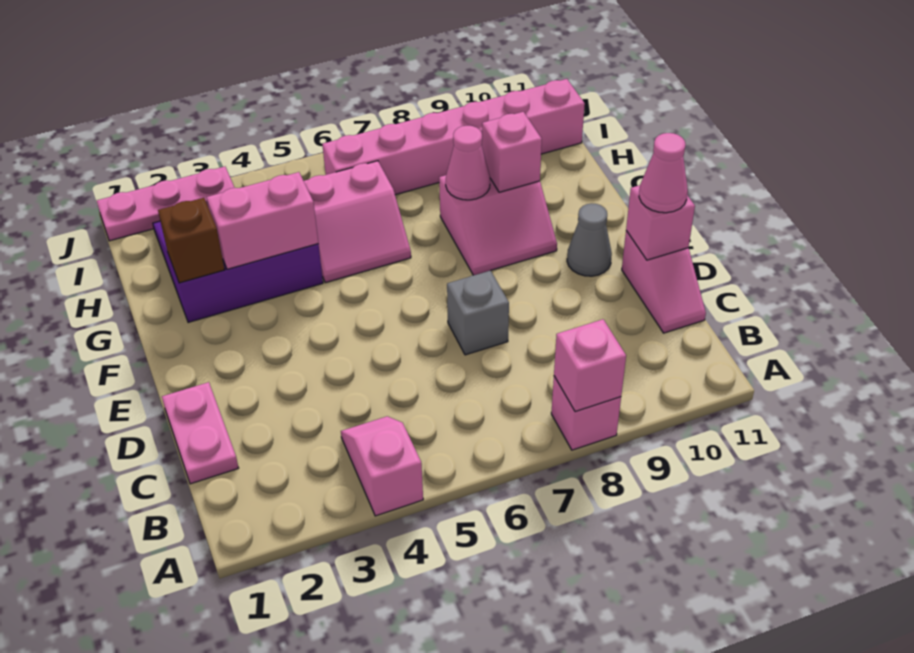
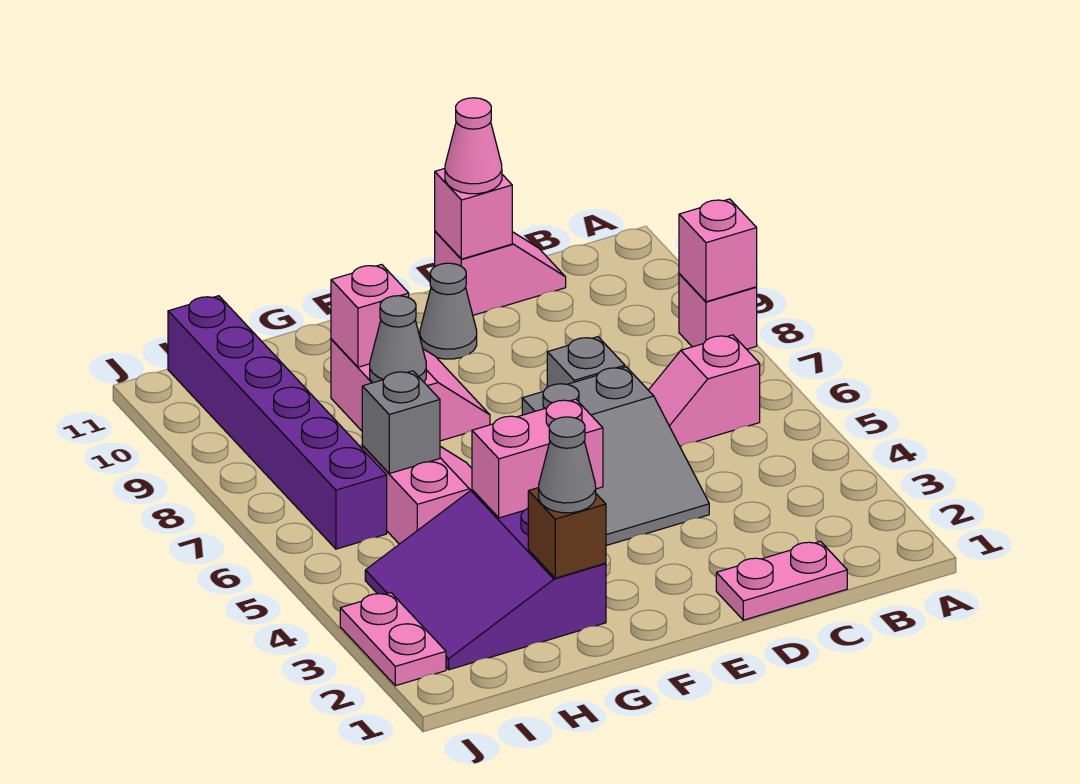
pink slope A4:B4 level 1 top A -> pink slope B6:C6 level 1 top B
none -> grey slope D4:E6 level 1 top 6
none -> grey cone G2 level 3
pink brick G3:G4 level 2 -> pink brick F4:G4 level 2
pink cone G8 level 2 -> grey cone G8 level 2
none -> grey brick H6 level 2
pink brick I6:I11 level 1 -> purple brick I6:I11 level 1
pink plate J1:J3 level 1 -> pink plate J2:J3 level 1

